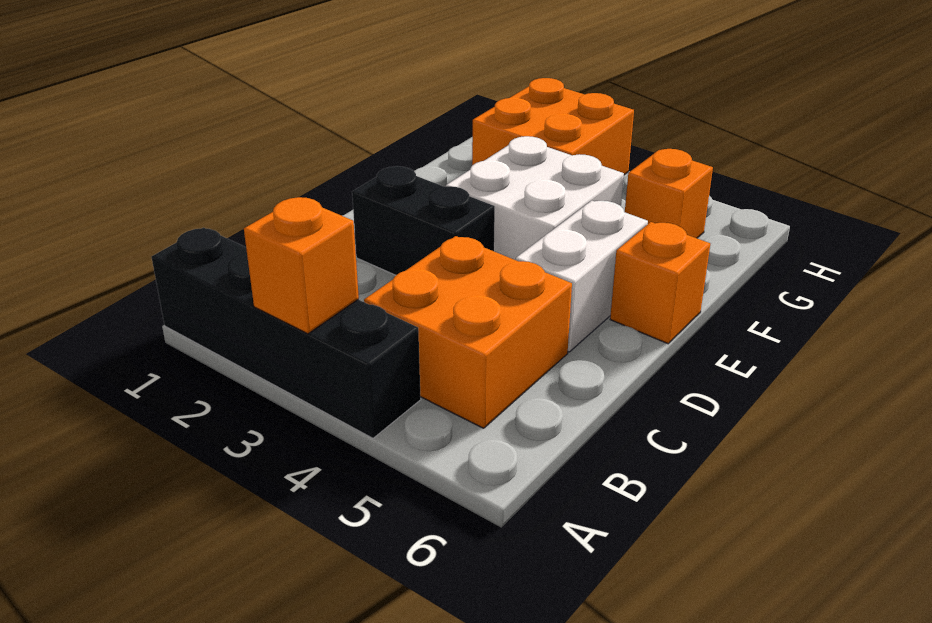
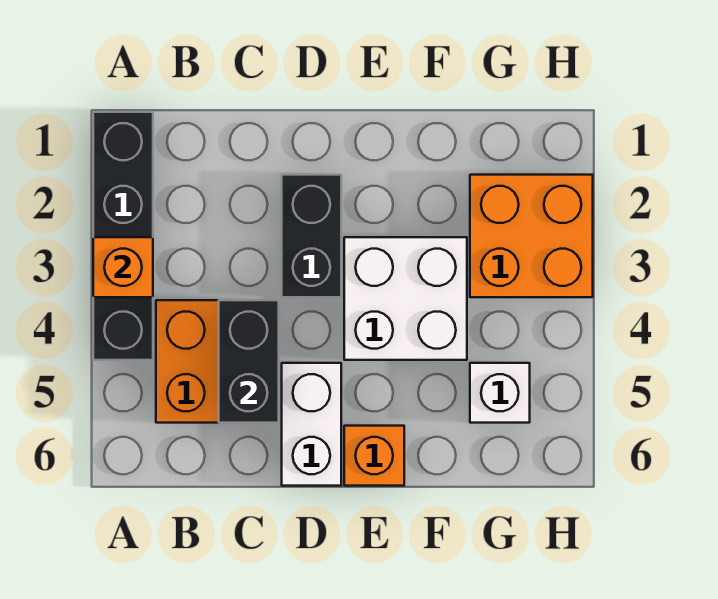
none -> black brick C4:C5 level 2
white brick D5:E5 level 1 -> white brick D5:D6 level 1
orange brick G5 level 1 -> white brick G5 level 1

